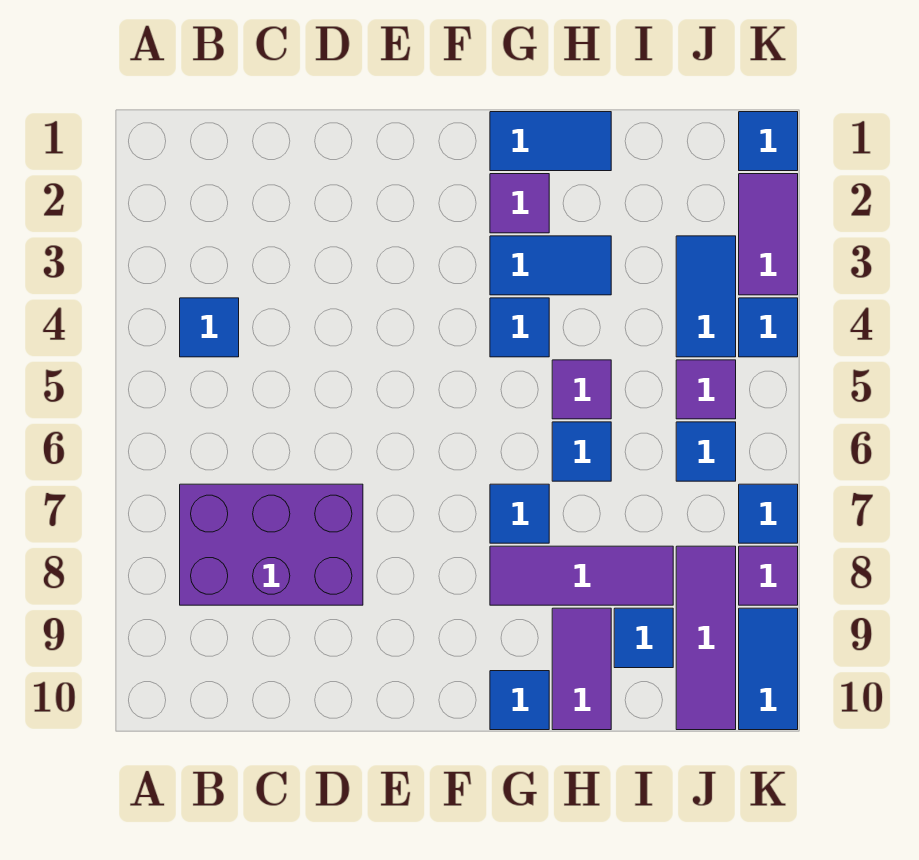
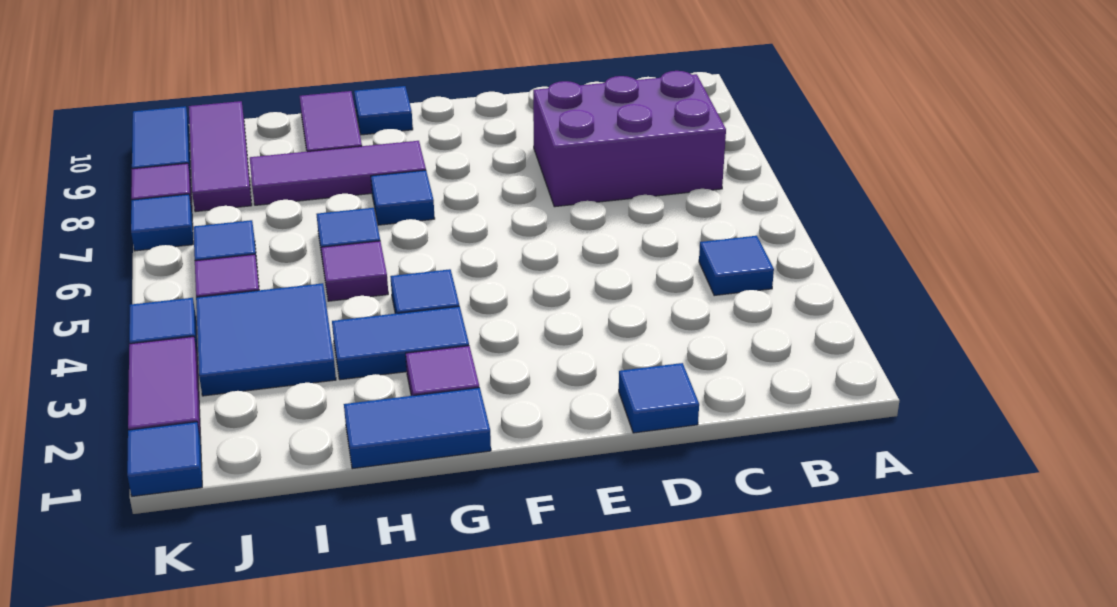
blue tile I9 level 1 -> blue tile D1 level 1
blue tile J3:J4 level 1 -> blue tile I3:J4 level 1

